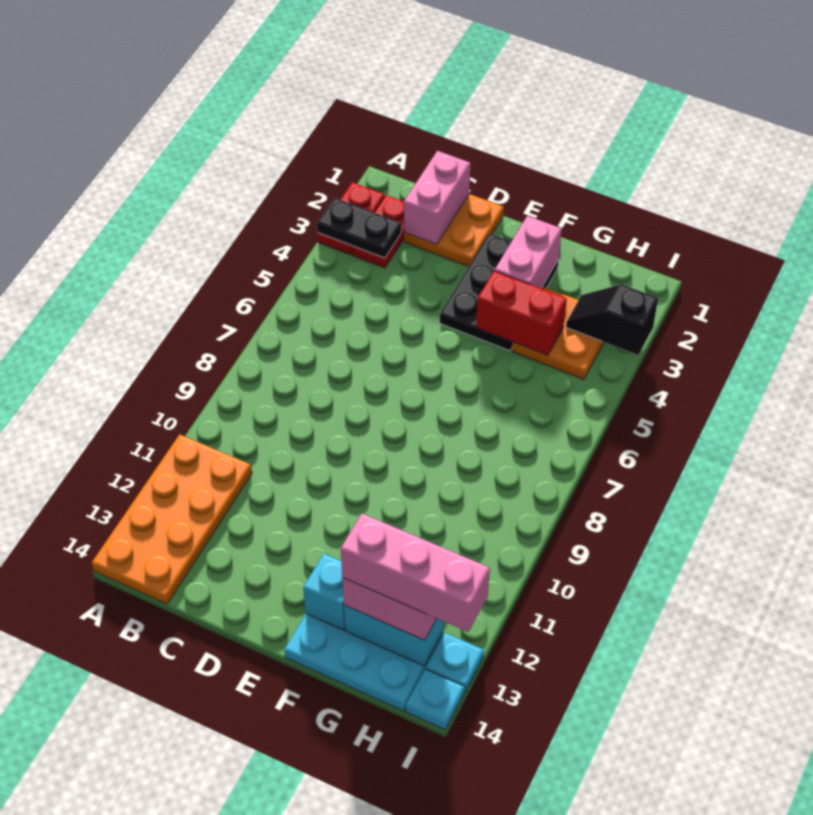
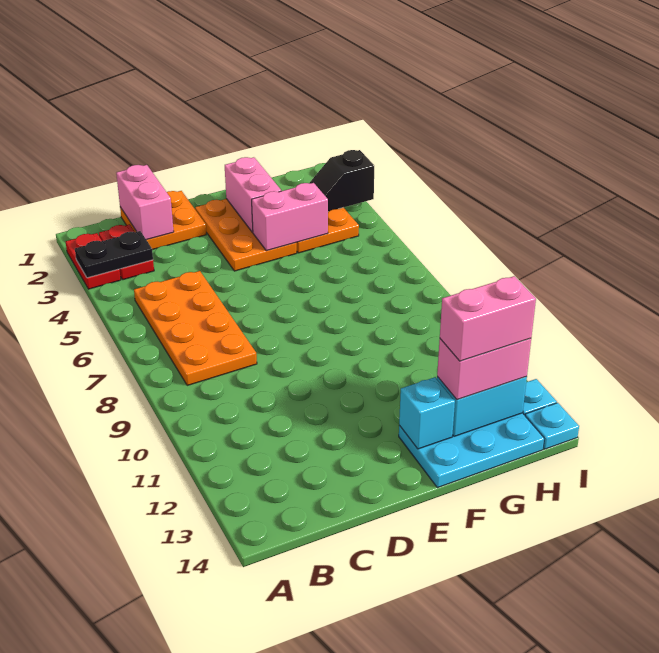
orange plate A11:B14 level 1 -> orange plate B5:C8 level 1
black plate E2:F4 level 1 -> orange plate E2:F4 level 1
red brick F4:G4 level 2 -> pink brick F4:G4 level 2
pink brick G13:I13 level 4 -> pink brick G13:H13 level 4

